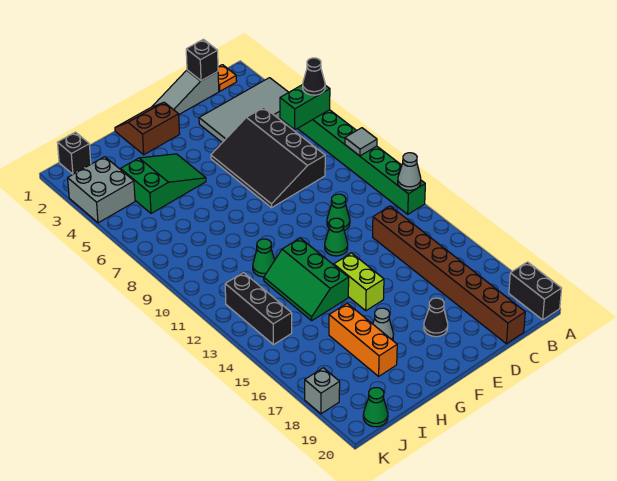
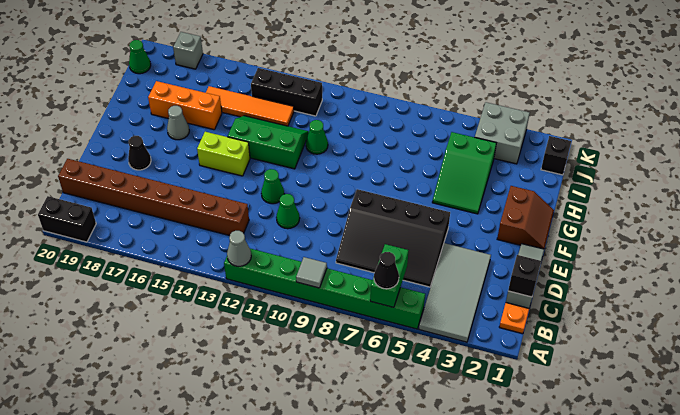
black slope C5:E8 level 1 top C -> black slope C5:E8 level 1 top E
none -> orange tile I13:I16 level 1

